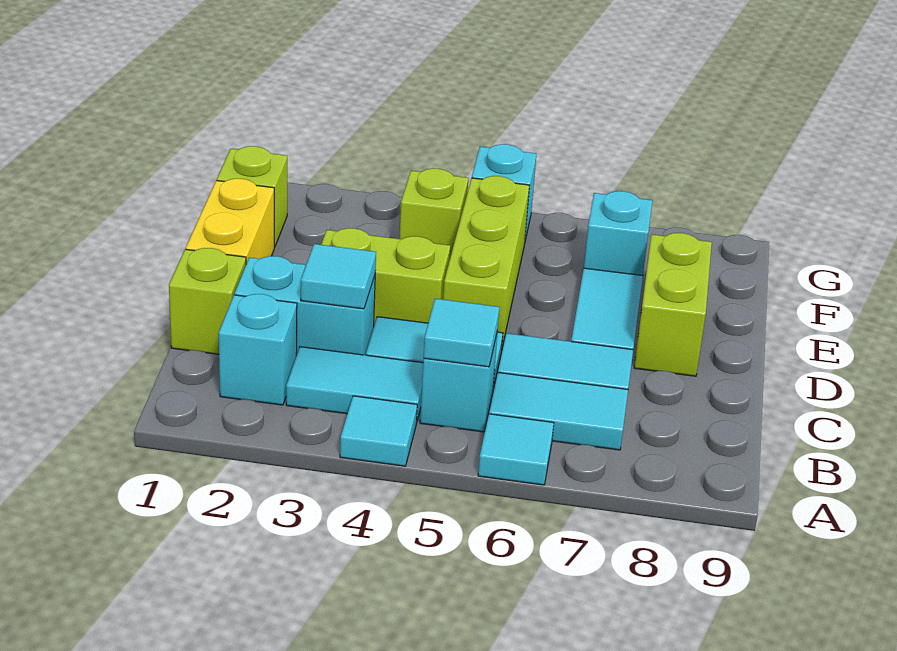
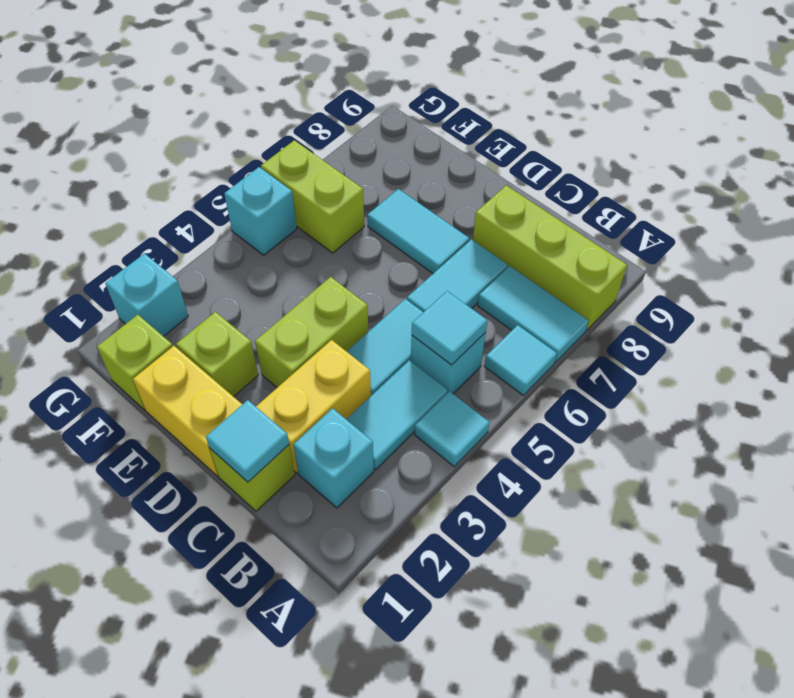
cyan tile B6:B7 level 1 -> cyan tile A7:B7 level 1
cyan brick C2:C3 level 1 -> yellow brick C2:C3 level 1
cyan tile C3 level 2 -> cyan tile C1 level 2
lime brick D5:F5 level 1 -> lime brick A8:C8 level 1
lime brick D8:E8 level 1 -> lime brick F6:G6 level 1
lime brick F4 level 1 -> lime brick E2 level 1
cyan brick F7 level 1 -> cyan brick G2 level 1

